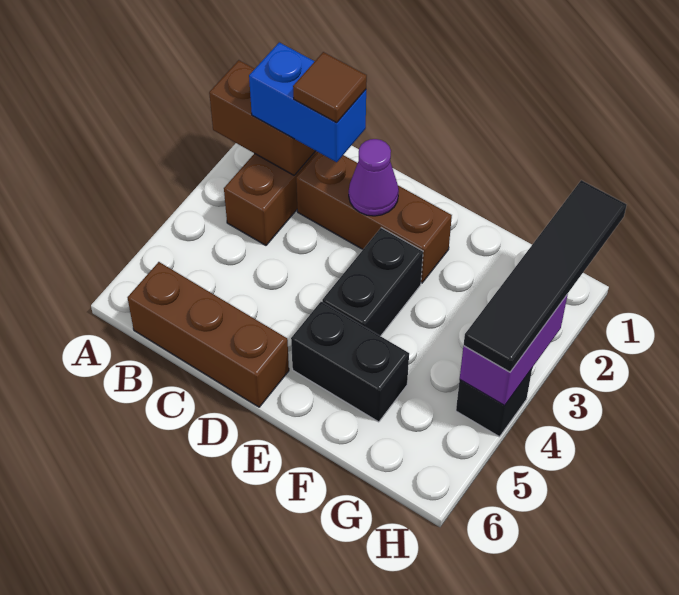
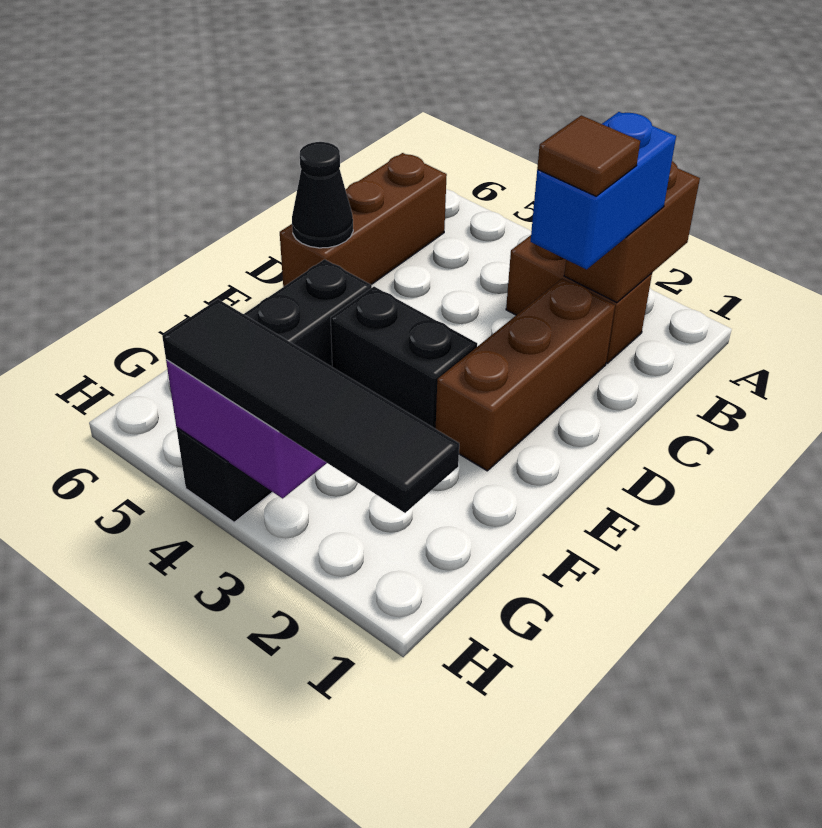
purple cone D2 level 2 -> none
none -> black cone D6 level 2

